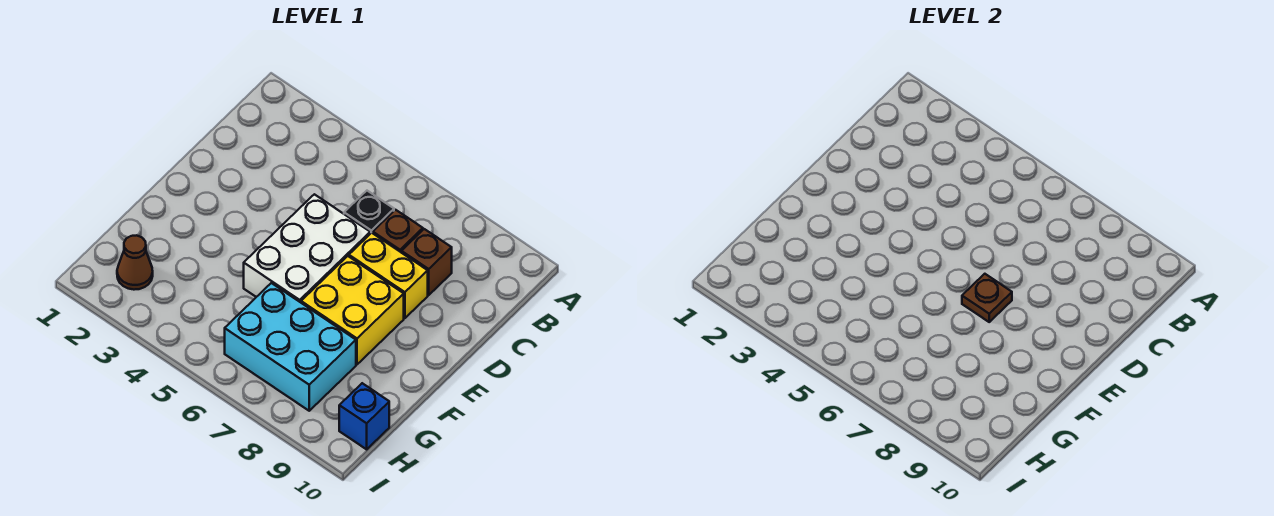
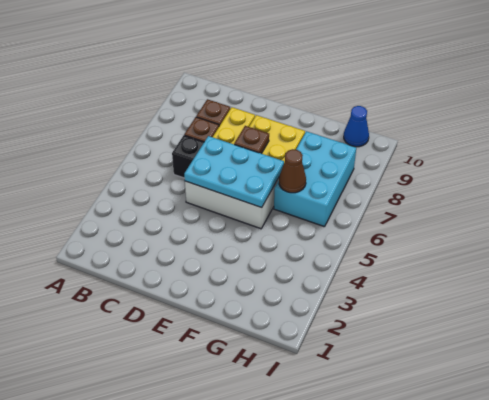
none -> cyan plate D5:F6 level 2
brown cone H2 level 1 -> brown cone G6 level 2
blue brick H10 level 1 -> blue cone H10 level 1

